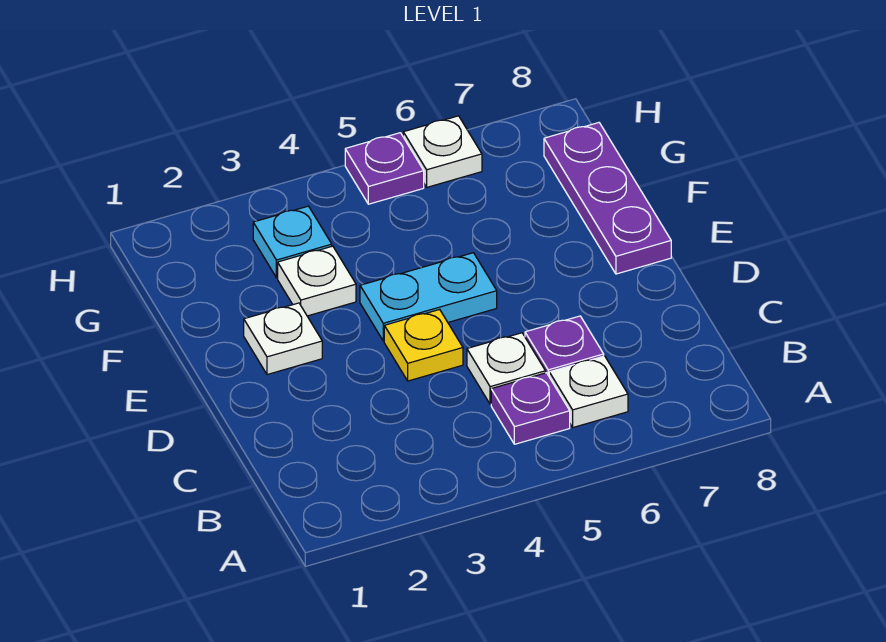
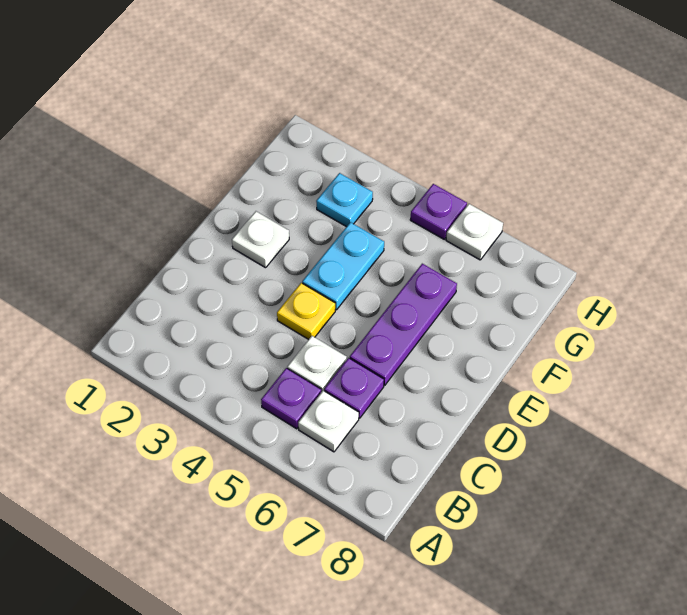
cyan plate E4:E5 level 1 -> cyan plate E4:F4 level 1
purple plate E8:G8 level 1 -> purple plate D6:F6 level 1
white plate F3 level 1 -> none

